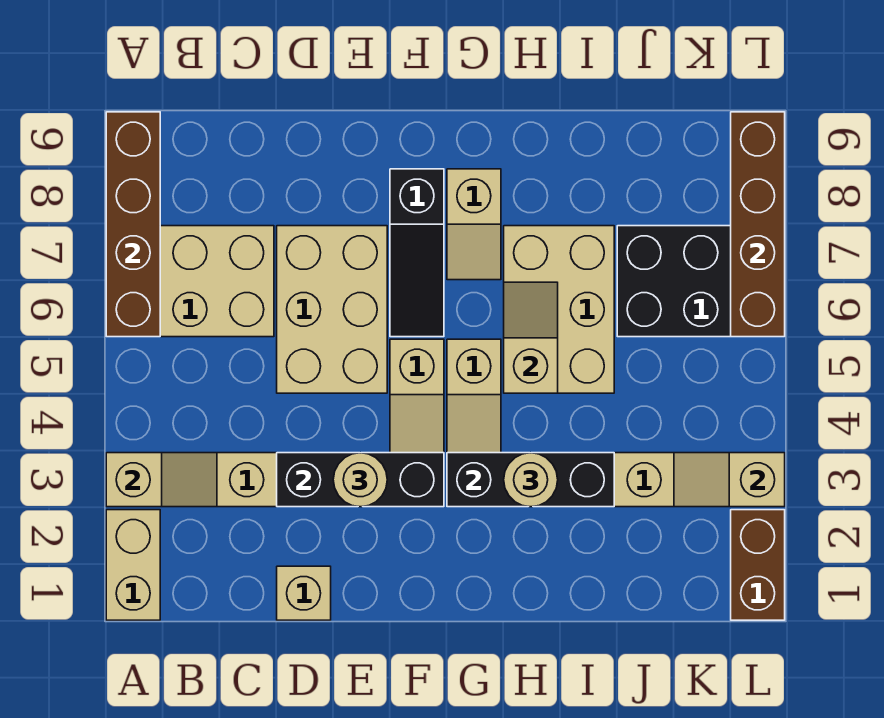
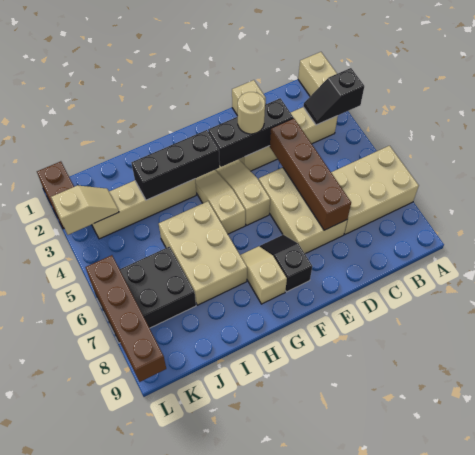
tan slope A3:B3 level 2 top A -> black slope A3:B3 level 2 top A
brown brick A6:A9 level 2 -> brown brick D4:D7 level 2
black slope F6:F8 level 1 top 8 -> black slope F7:F8 level 1 top 8
tan round brick H3 level 3 -> none
tan slope H5:H6 level 2 top 5 -> none

